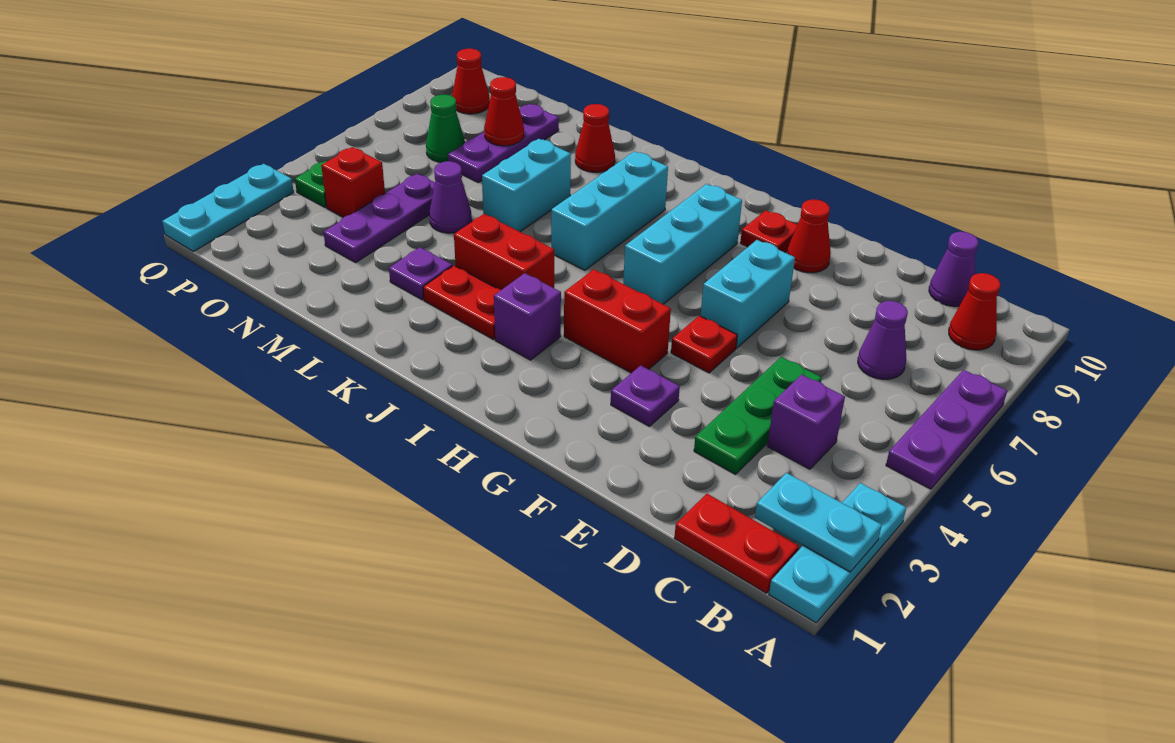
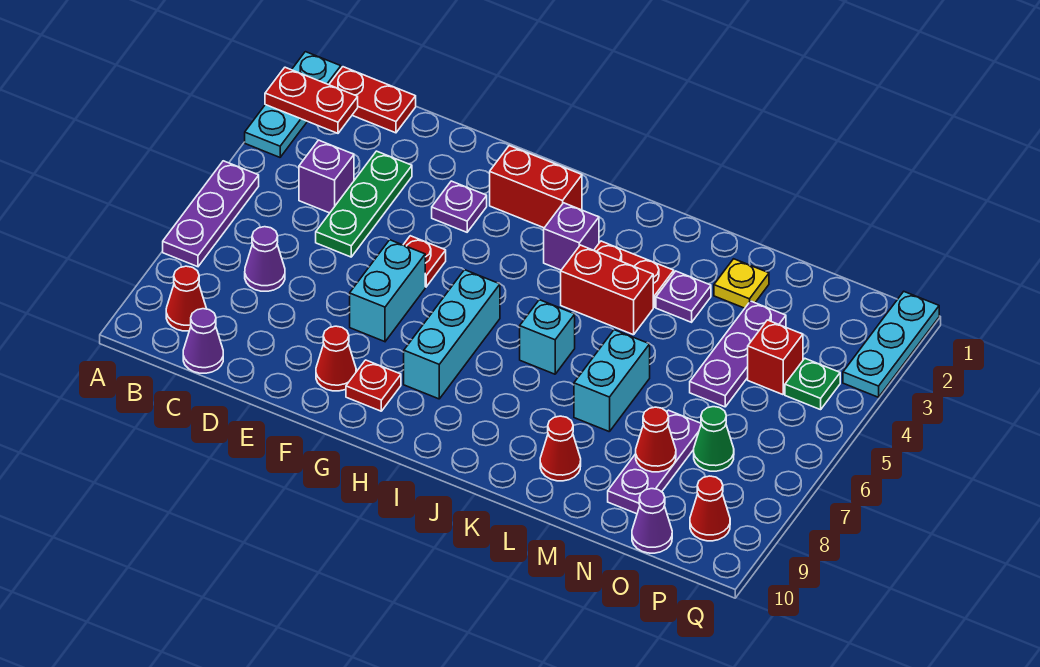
cyan plate A2:B2 level 2 -> red plate A2:B2 level 2
red brick G4:H4 level 1 -> red brick G2:H2 level 1
cyan brick J6:J8 level 1 -> cyan brick J6 level 1
none -> yellow plate M2 level 1
purple cone M5 level 1 -> purple cone O10 level 1

